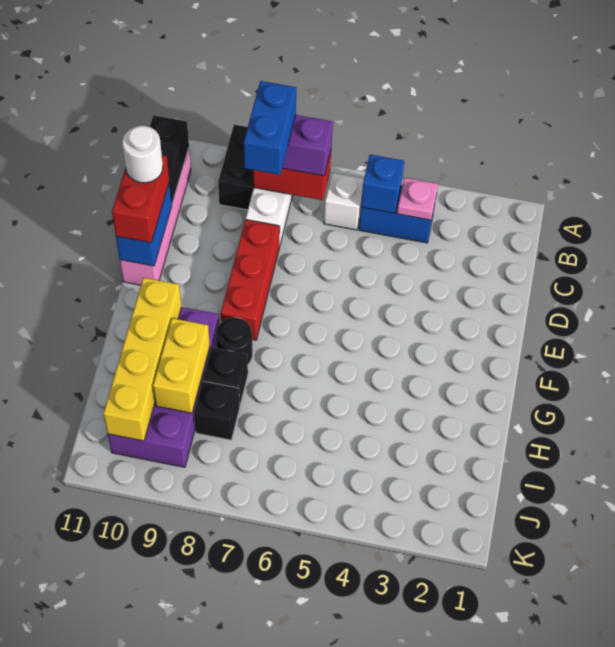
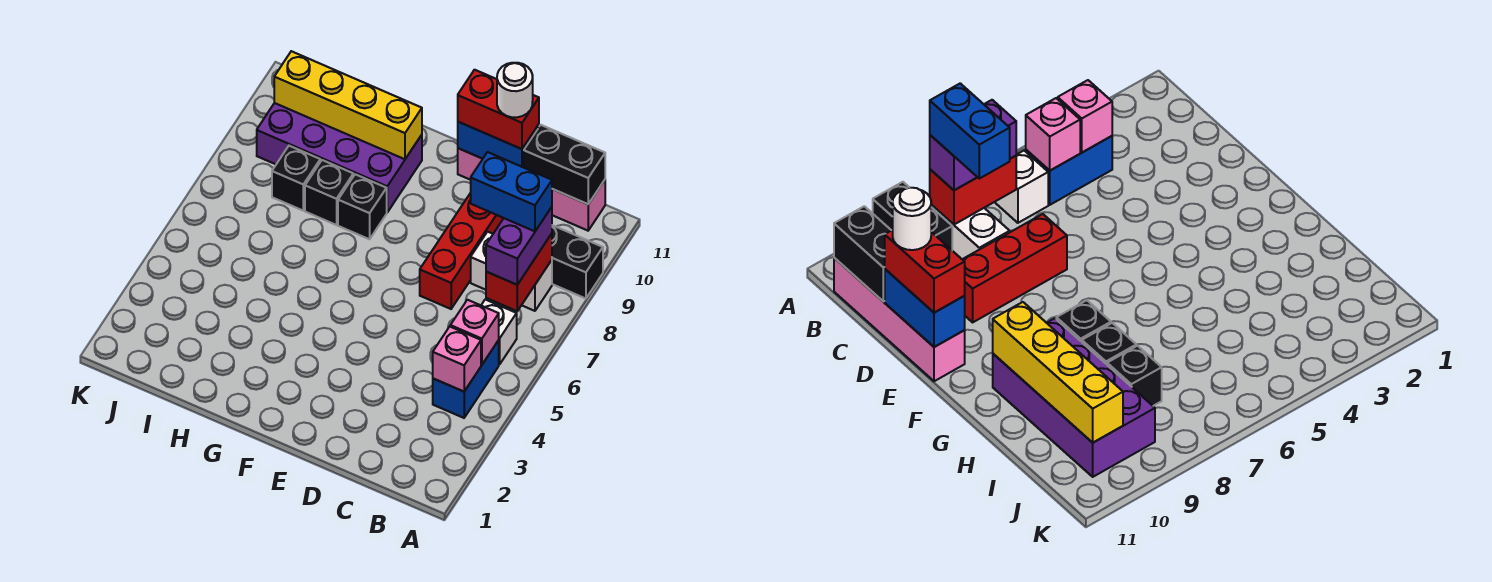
pink plate B4 level 2 -> pink brick B4 level 2
blue brick B5 level 2 -> pink brick B5 level 2
red brick D8:F8 level 1 -> red brick D7:D9 level 1
black round brick G8 level 1 -> black brick G8 level 1
yellow brick H9:I9 level 2 -> none

